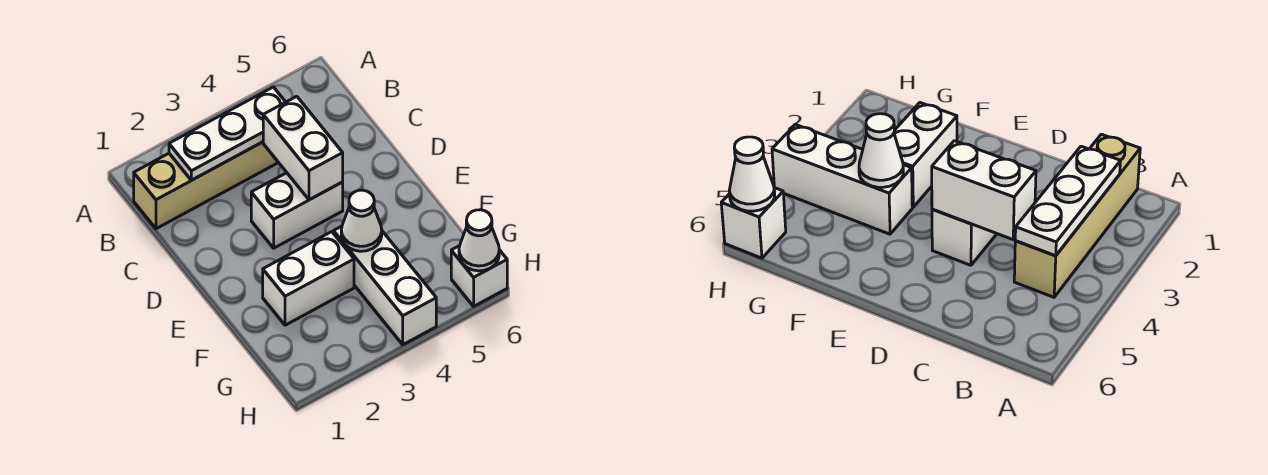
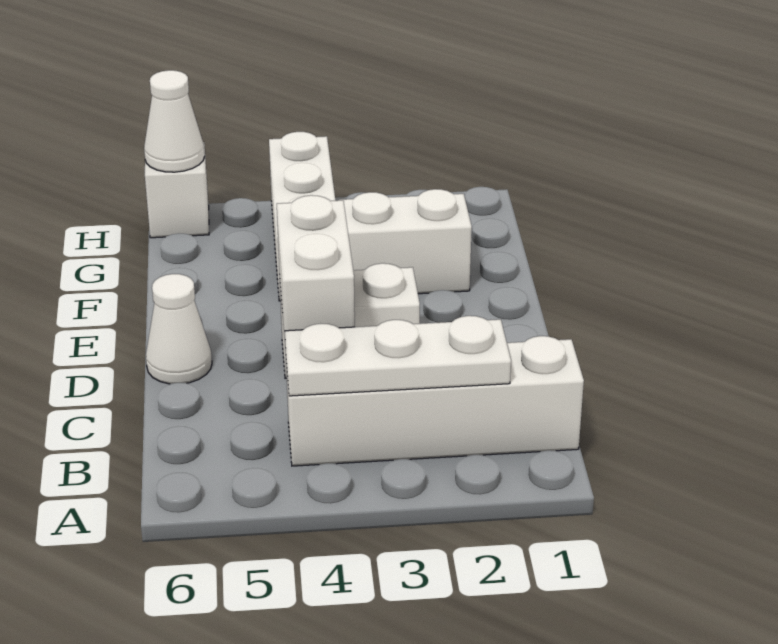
tan brick B1:B4 level 1 -> white brick B1:B4 level 1
white cone F4 level 2 -> white cone D6 level 1

